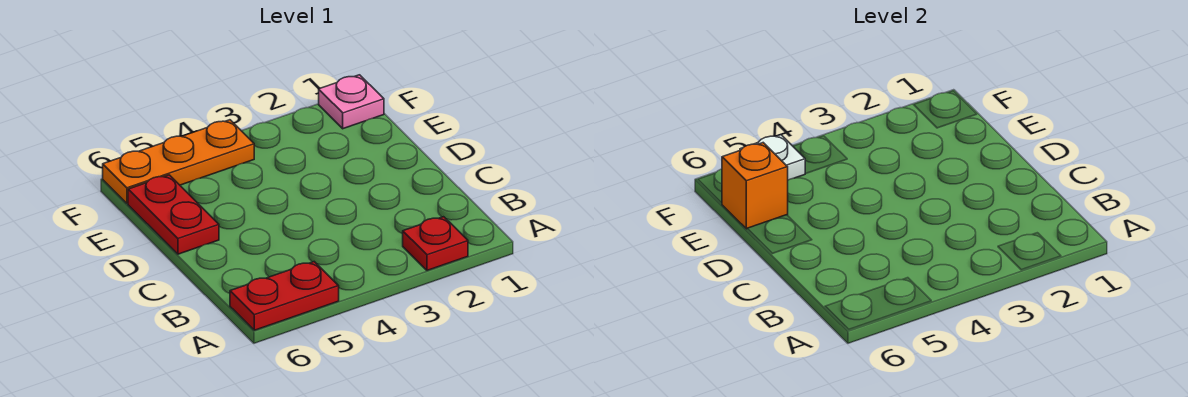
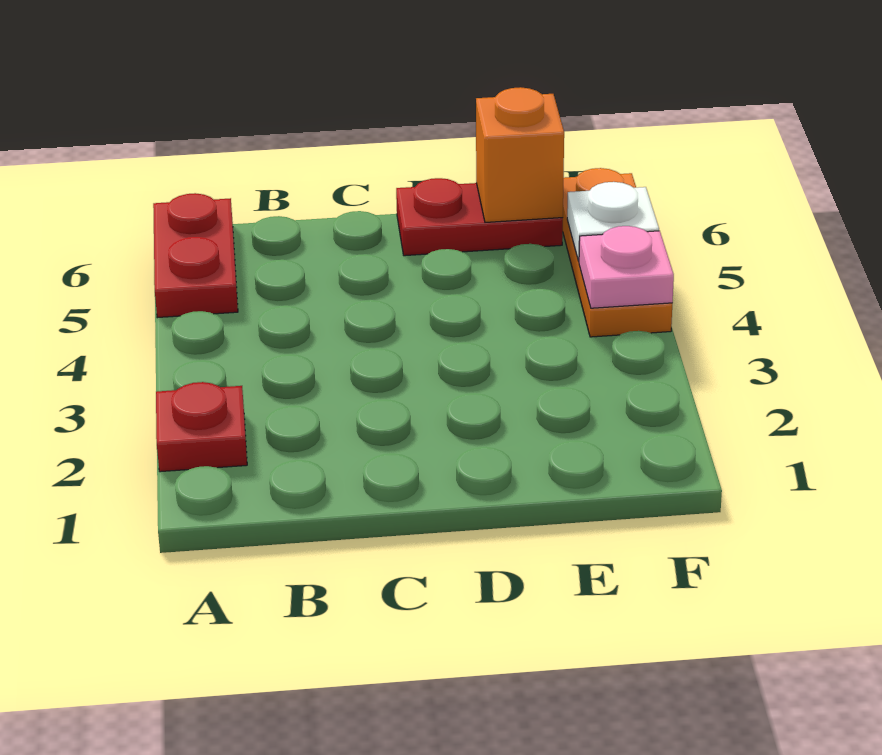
pink plate F1 level 1 -> pink plate F4 level 2

